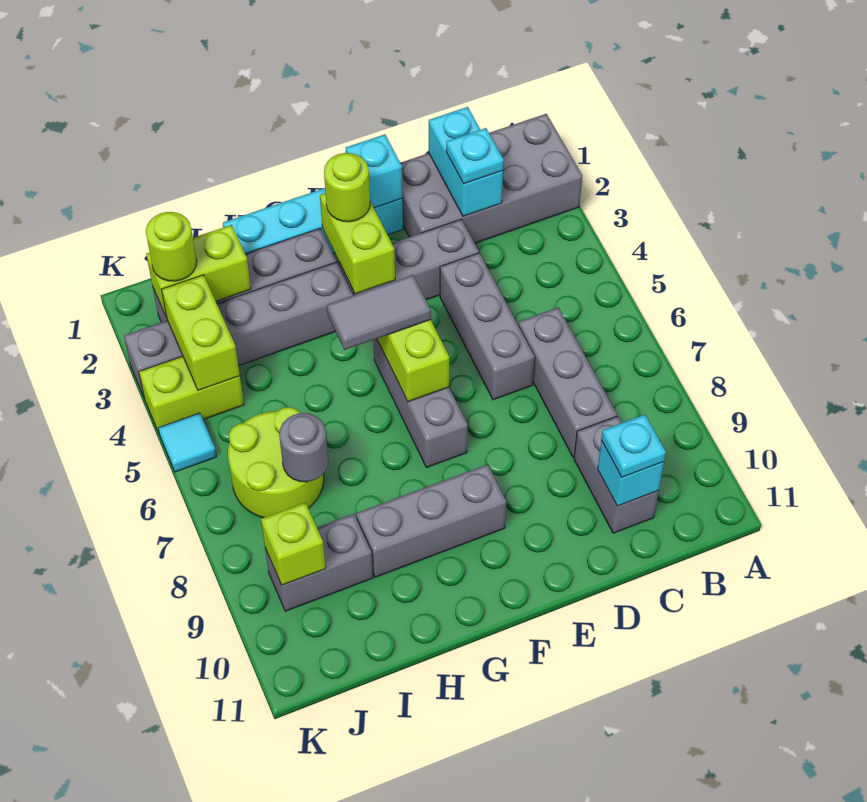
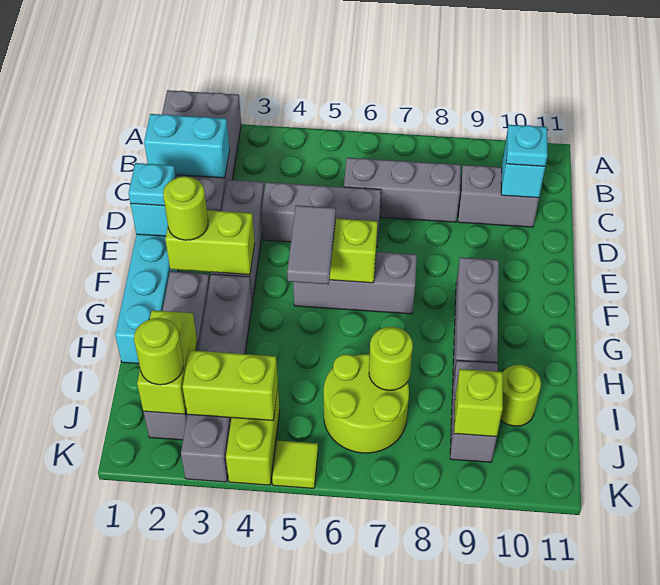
cyan plate C2 level 3 -> cyan plate E1 level 3
grey round brick I7 level 2 -> lime round brick I7 level 2
none -> lime round brick I10 level 1
cyan tile K5 level 1 -> lime tile K5 level 1

